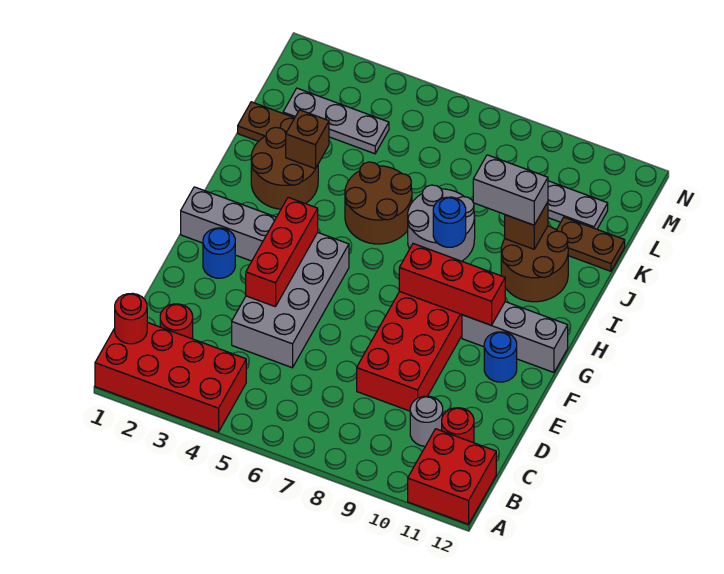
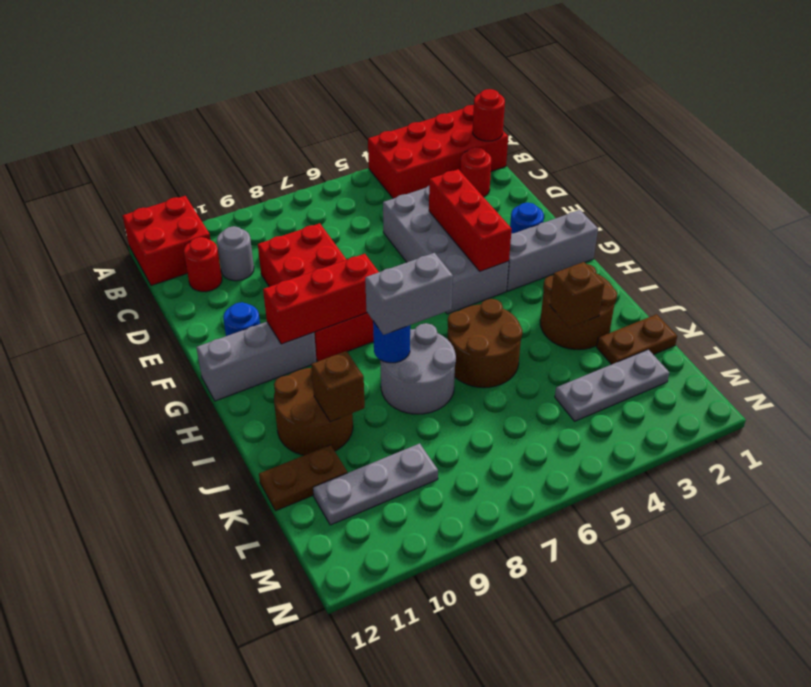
grey brick J9:J10 level 3 -> grey brick I7:I8 level 3

